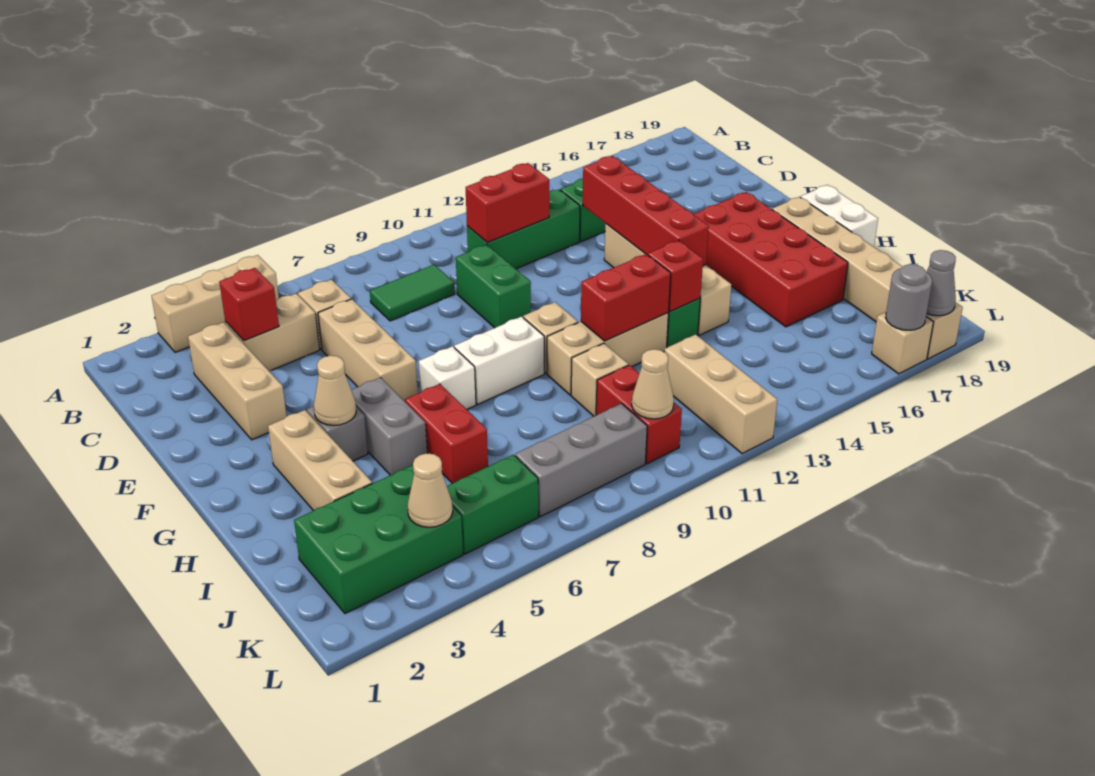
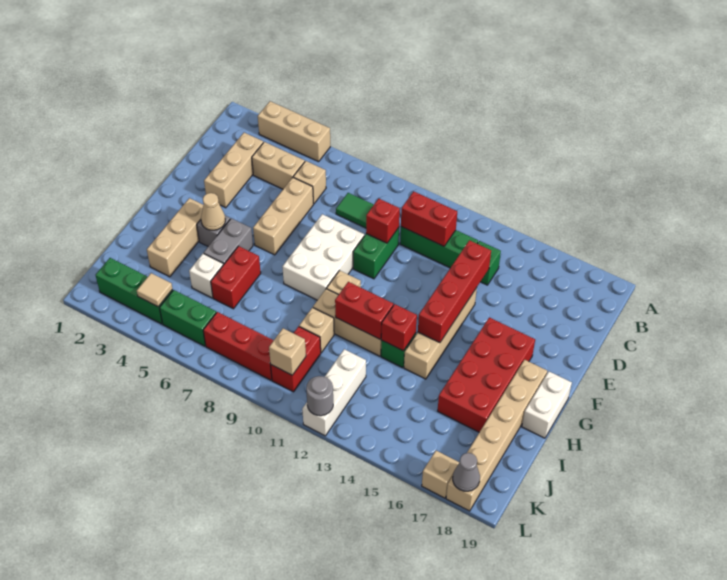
red brick C4 level 2 -> red brick D10 level 2
white brick G7 level 1 -> white brick I5 level 1
white brick G8:G9 level 1 -> white brick E8:G9 level 1
green brick J2:K4 level 1 -> green brick K2:K4 level 1
tan brick J12:L12 level 1 -> white brick J12:L12 level 1
tan cone K4 level 2 -> tan tile K4 level 2
grey brick K7:K9 level 1 -> red brick K7:K9 level 1
tan cone K10 level 2 -> tan brick K10 level 2
grey round brick L17 level 2 -> grey round brick L12 level 2

